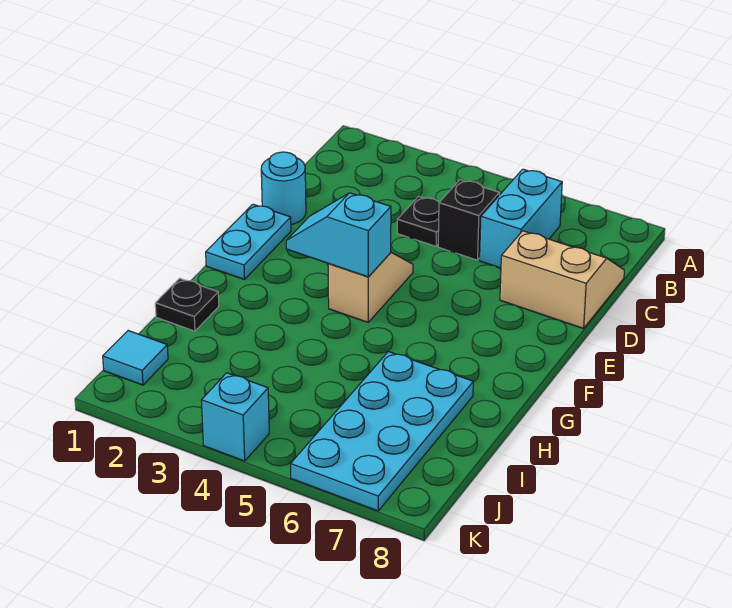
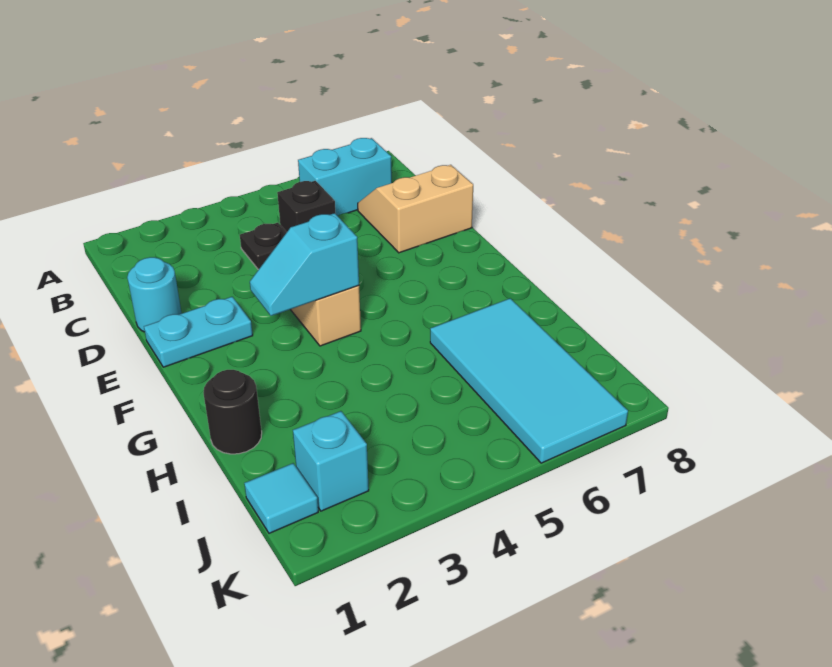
cyan brick B6:C6 level 1 -> cyan brick B6:B7 level 1
cyan plate E1:F1 level 1 -> cyan plate E1:E2 level 1
black plate H1 level 1 -> black round brick H1 level 1
cyan plate H6:K7 level 1 -> cyan tile H6:K7 level 1
cyan brick K4 level 1 -> cyan brick J2 level 1

